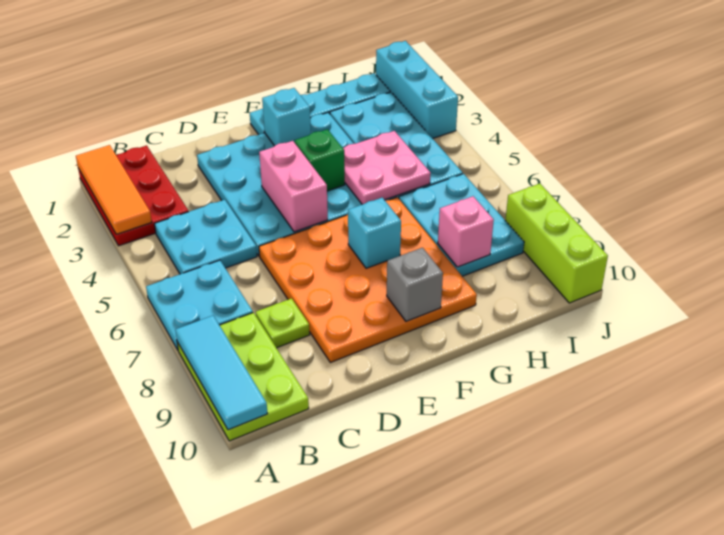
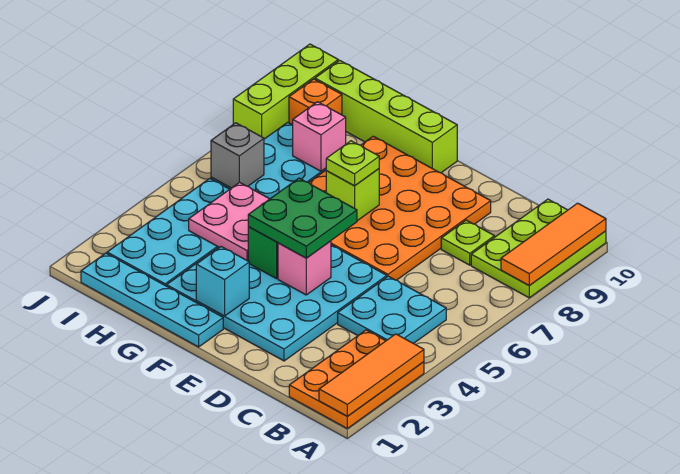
red plate A1:B3 level 1 -> orange plate A1:B3 level 1
cyan plate A6:B7 level 1 -> none
cyan tile A8:A10 level 2 -> orange tile A8:A10 level 2
pink brick E4:E5 level 2 -> pink brick E4 level 2
none -> green plate E4:F5 level 3
cyan brick F7 level 2 -> lime brick F7 level 2
none -> lime plate F7 level 3
grey brick F9 level 2 -> grey brick I6 level 2
none -> lime brick F10:I10 level 1
none -> orange brick I9 level 1
cyan brick J1:J3 level 1 -> none

